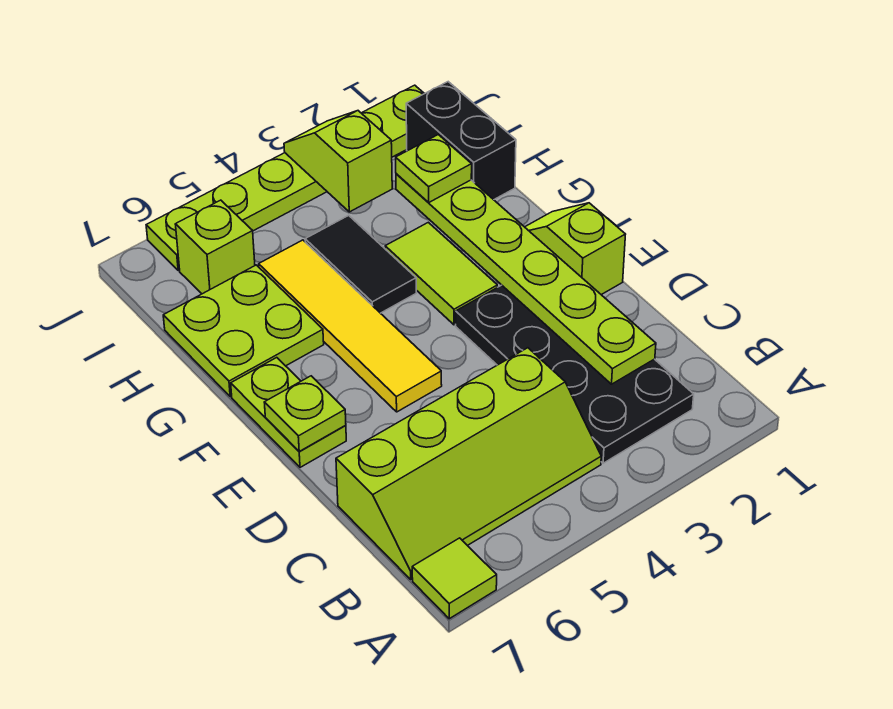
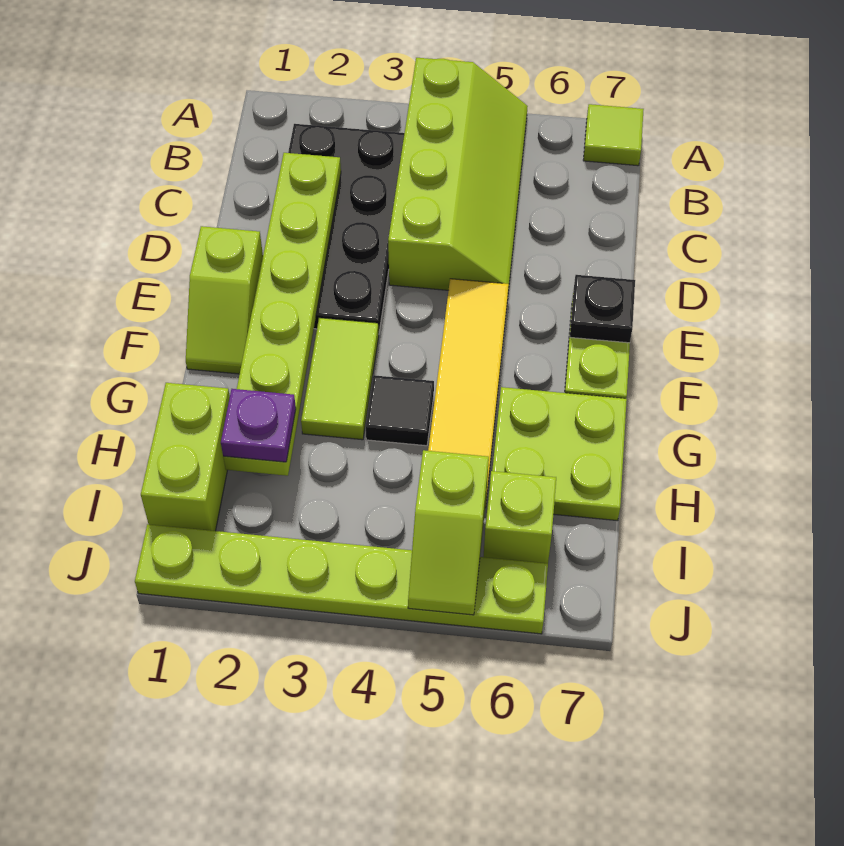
lime slope B4:C7 level 1 top C -> lime slope A4:D5 level 1 top 4
lime plate E7 level 2 -> black plate E7 level 2
black tile G4:H4 level 1 -> black tile G4 level 1
black brick H1:I1 level 1 -> lime brick H1:I1 level 1
lime plate H2 level 3 -> purple plate H2 level 3
lime slope I3:J3 level 2 top I -> lime slope I5:J5 level 2 top I

